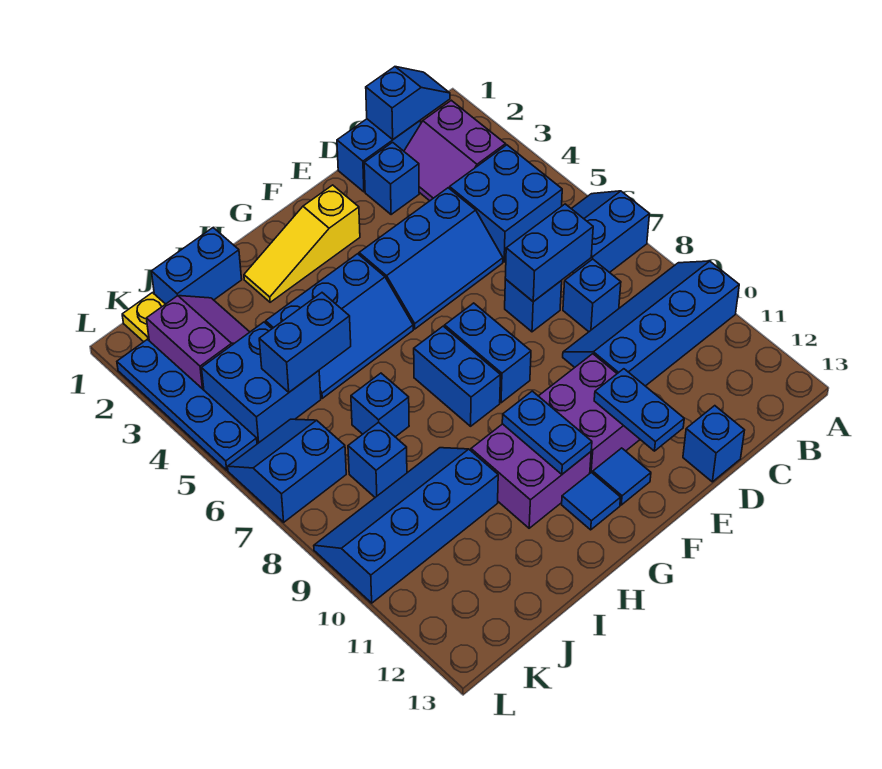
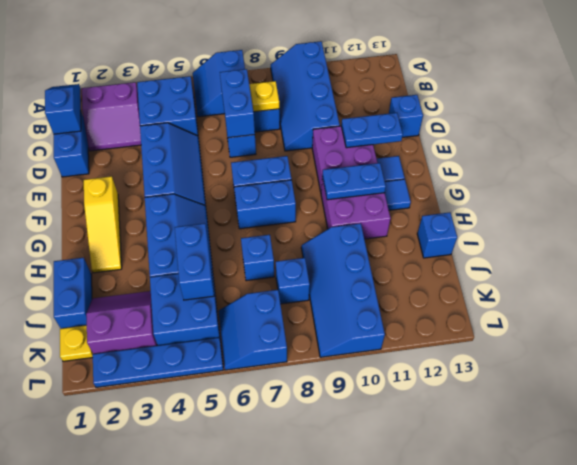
none -> yellow plate C8 level 2
blue brick D2 level 1 -> blue brick I13 level 1

